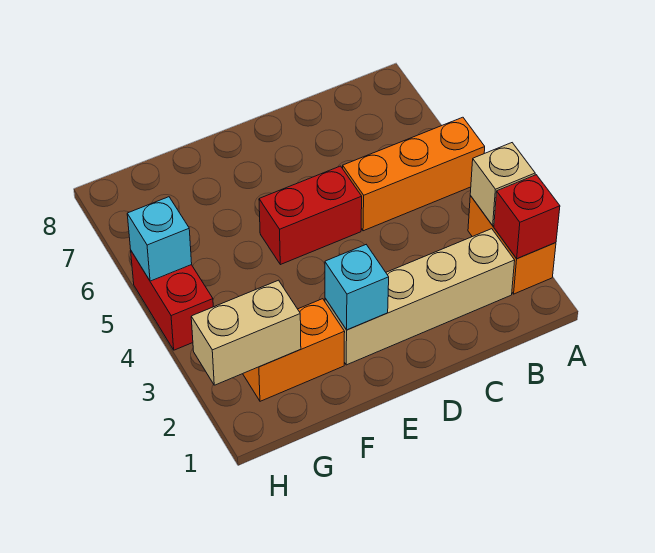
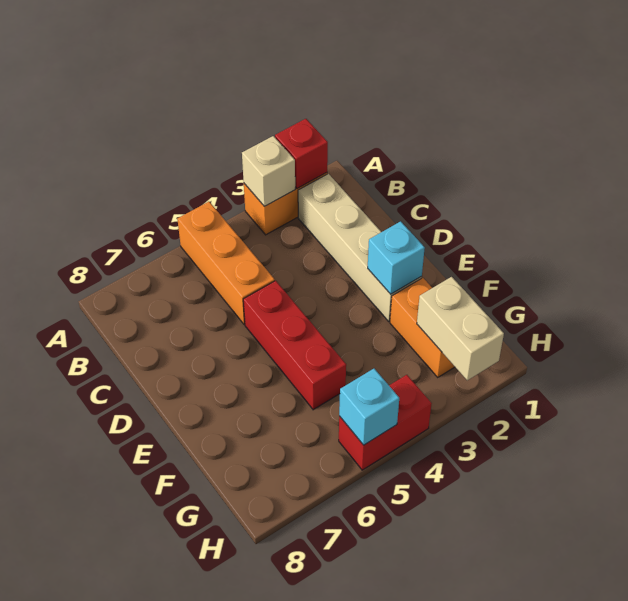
red brick D5:E5 level 1 -> red brick D5:F5 level 1

